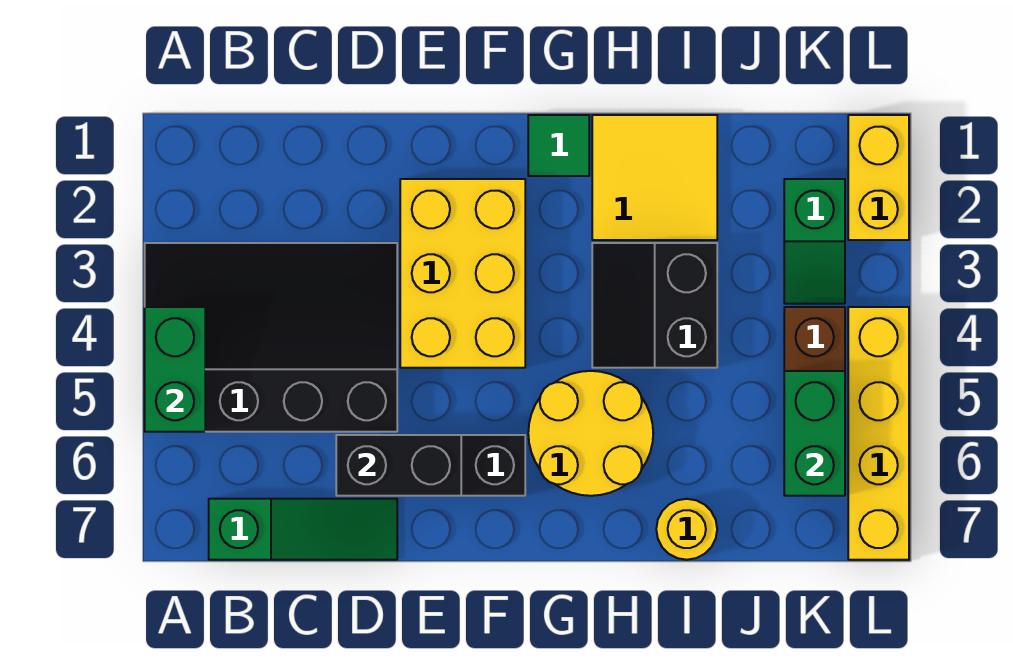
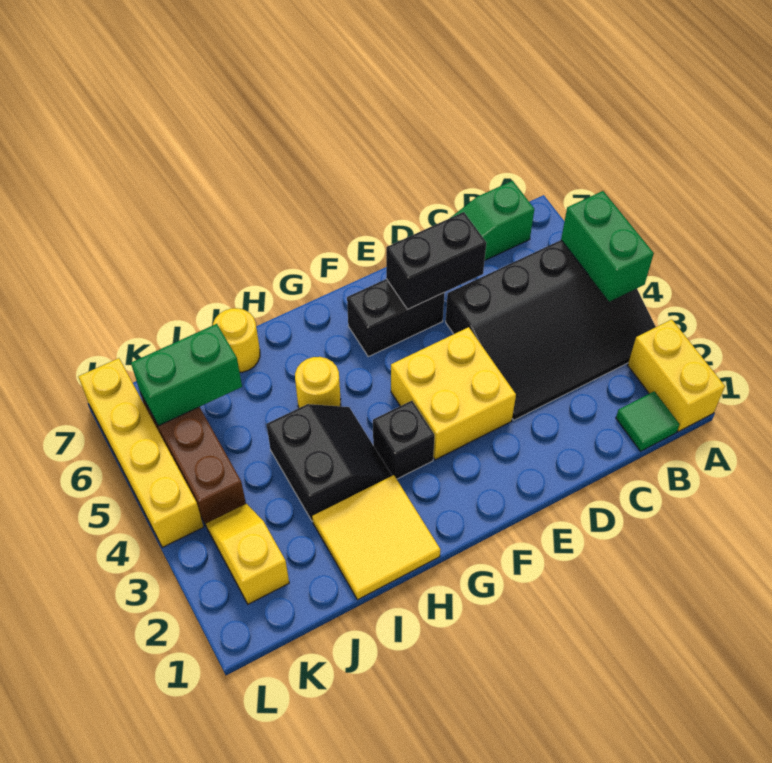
yellow brick E2:F4 level 1 -> yellow brick E3:F4 level 1
green tile G1 level 1 -> green tile B1 level 1
none -> black brick G3 level 1
yellow round brick G5:H6 level 1 -> yellow round brick H5 level 1
green slope K2:K3 level 1 top 2 -> yellow slope K2:K3 level 1 top 2
green brick K5:K6 level 2 -> green brick J6:K6 level 2
yellow brick L1:L2 level 1 -> yellow brick A1:A2 level 1

